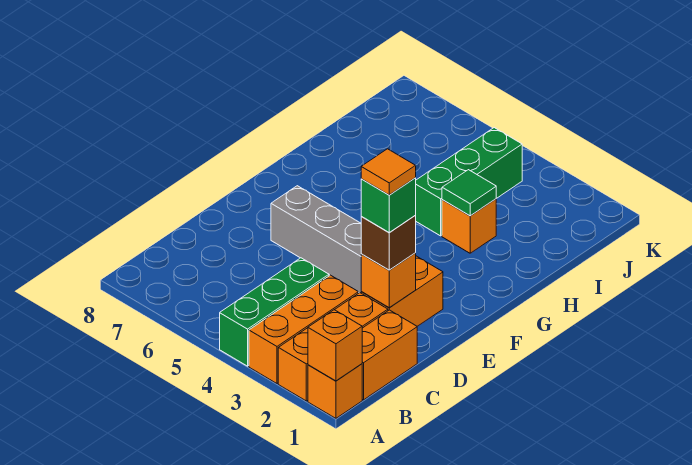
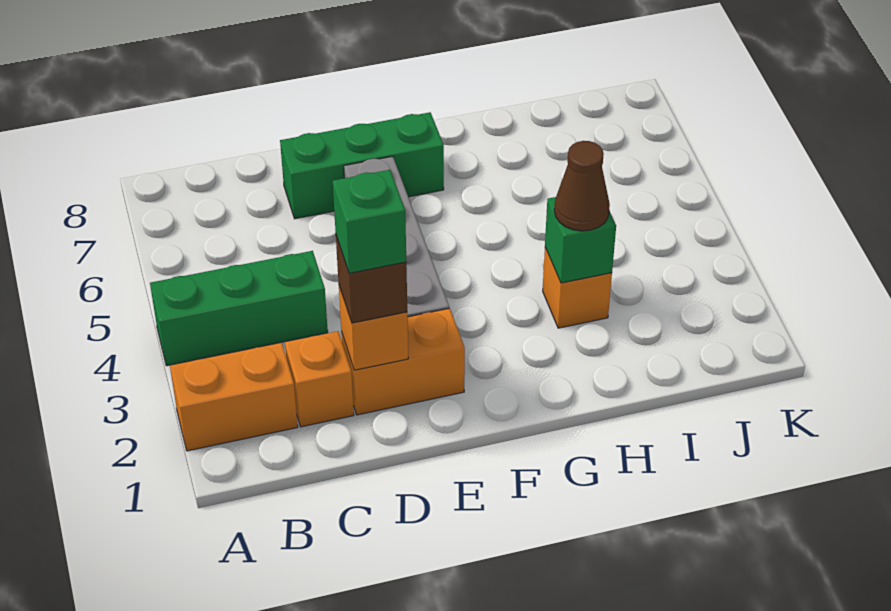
orange brick A1 level 1 -> none
orange brick A1 level 2 -> none
orange brick A3:C3 level 1 -> none
orange brick B1:C1 level 1 -> none
orange tile D2 level 5 -> none
green tile H3 level 2 -> green brick H3 level 2
none -> brown cone H3 level 3
green brick H4:J4 level 1 -> green brick D7:F7 level 1

